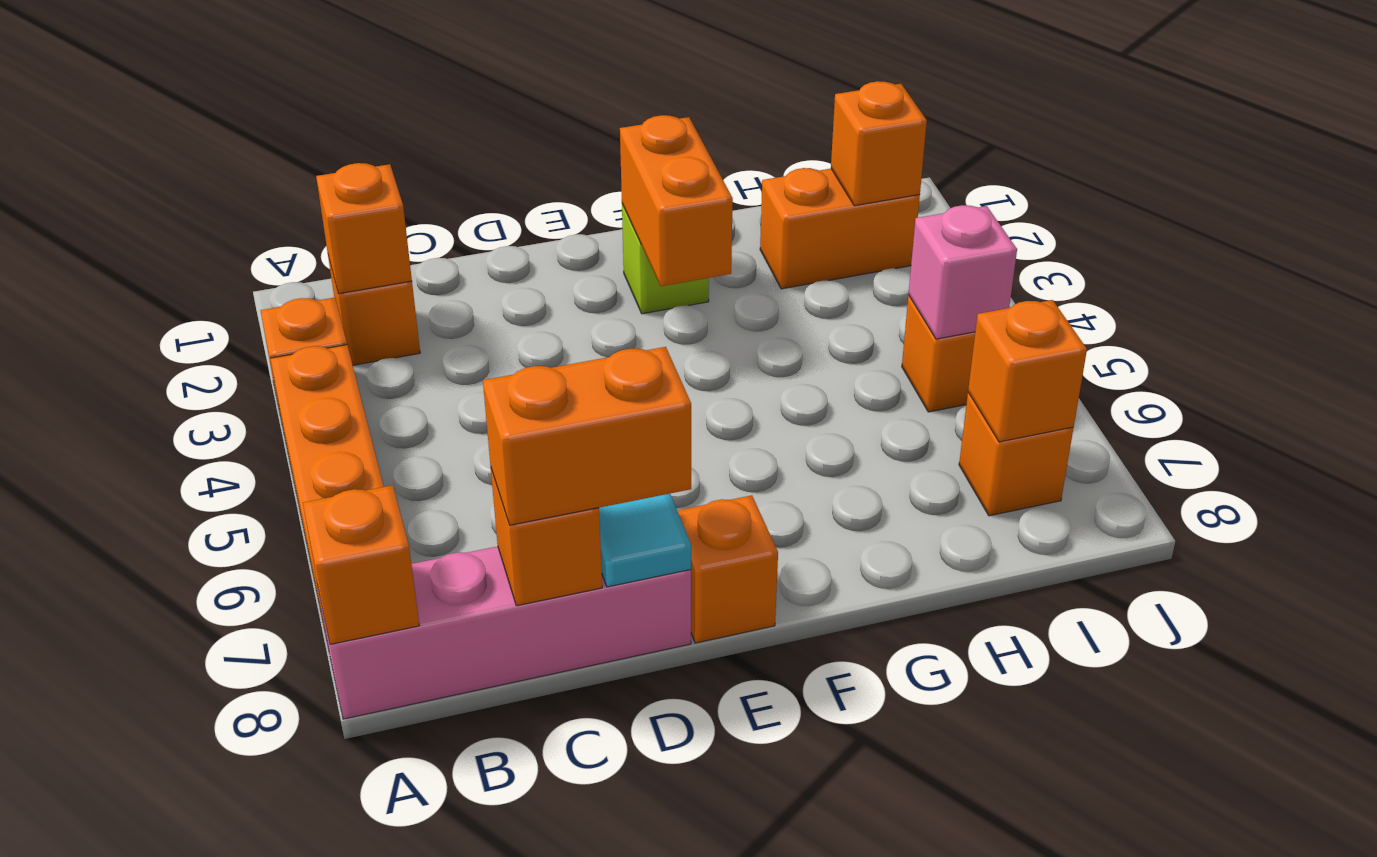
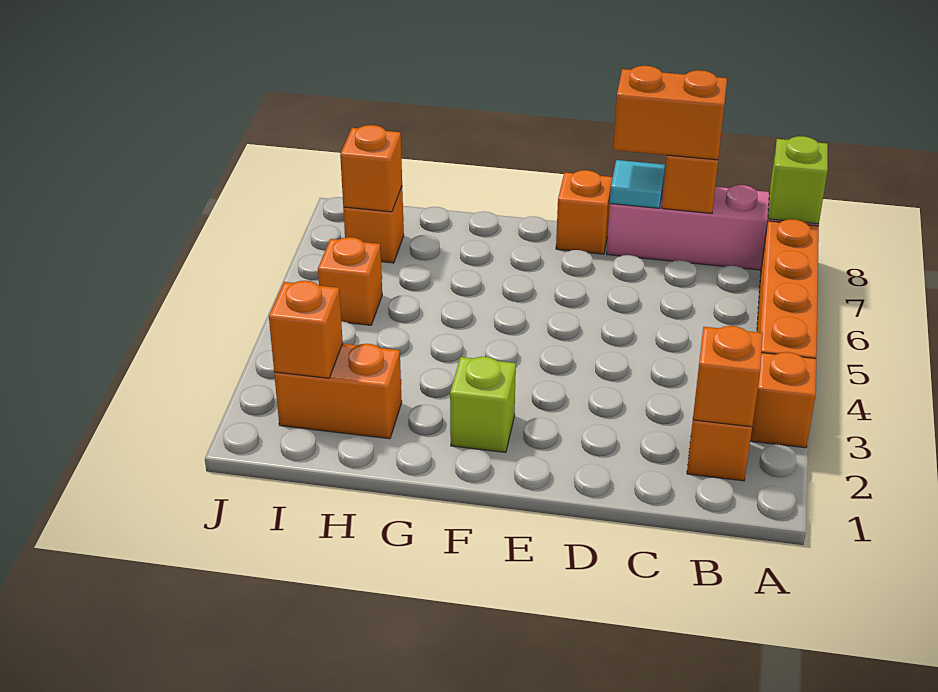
orange brick A8 level 2 -> lime brick A8 level 2
orange brick F2:F3 level 2 -> none
pink brick I5 level 2 -> none

